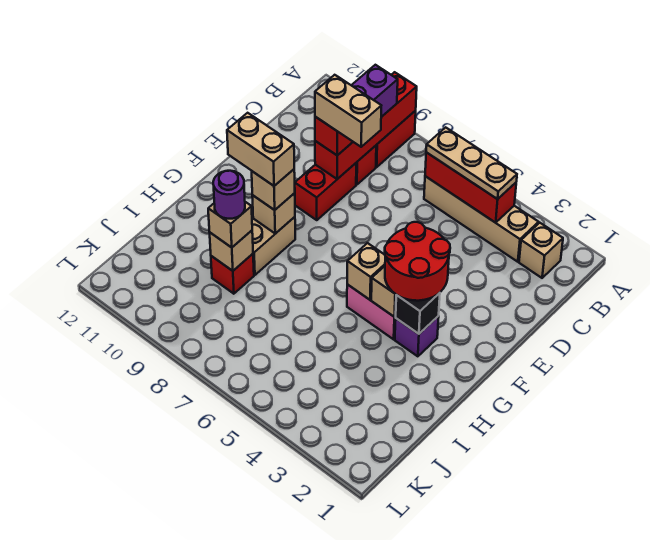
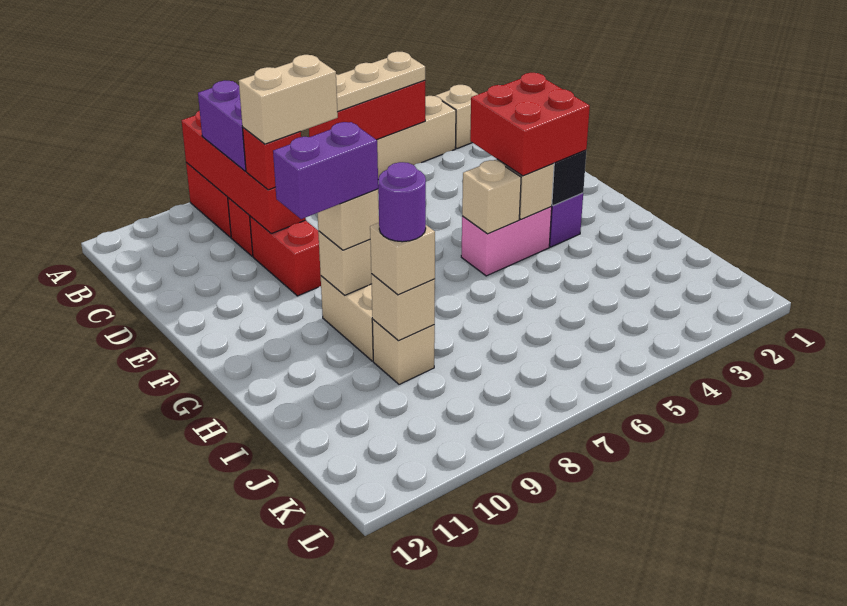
red round brick F3:G4 level 3 -> red brick F3:G4 level 3
tan brick G9:G10 level 4 -> purple brick G9:G10 level 4
red brick I9 level 1 -> tan brick I9 level 1

